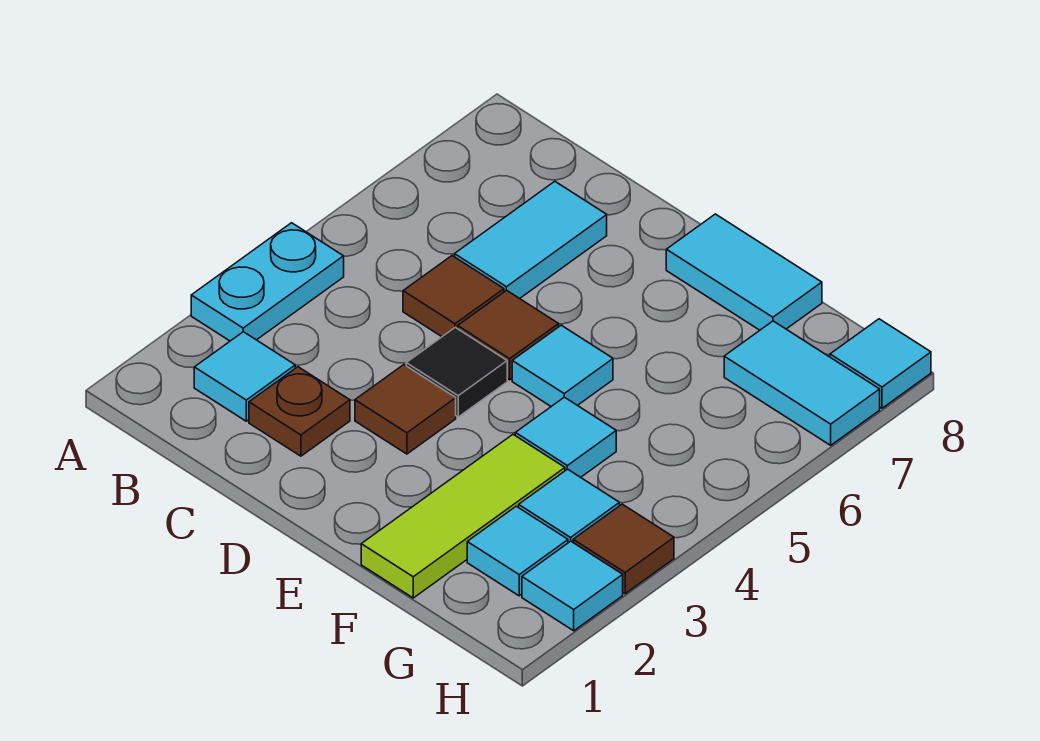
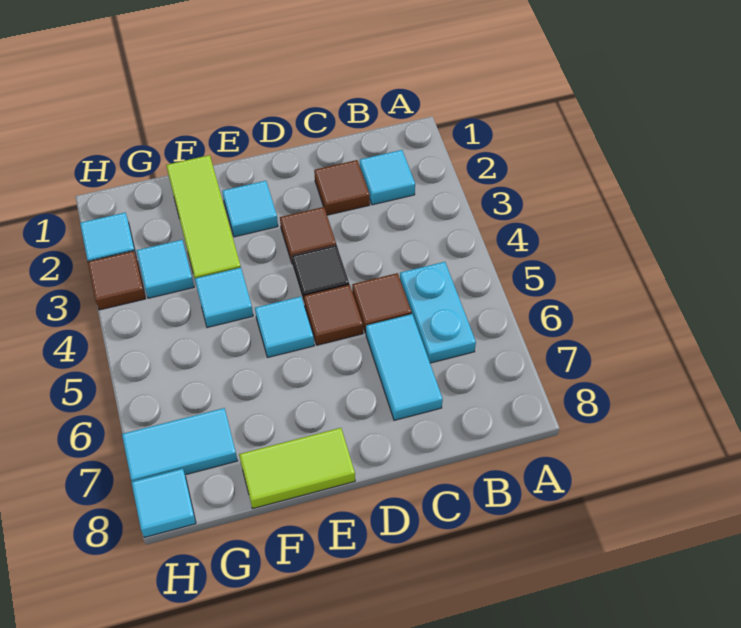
cyan plate A3:A4 level 1 -> cyan plate B5:B6 level 1
brown plate C2 level 1 -> brown tile C2 level 1
cyan tile E8:F8 level 1 -> lime tile E8:F8 level 1
cyan tile G2 level 1 -> cyan tile E2 level 1

